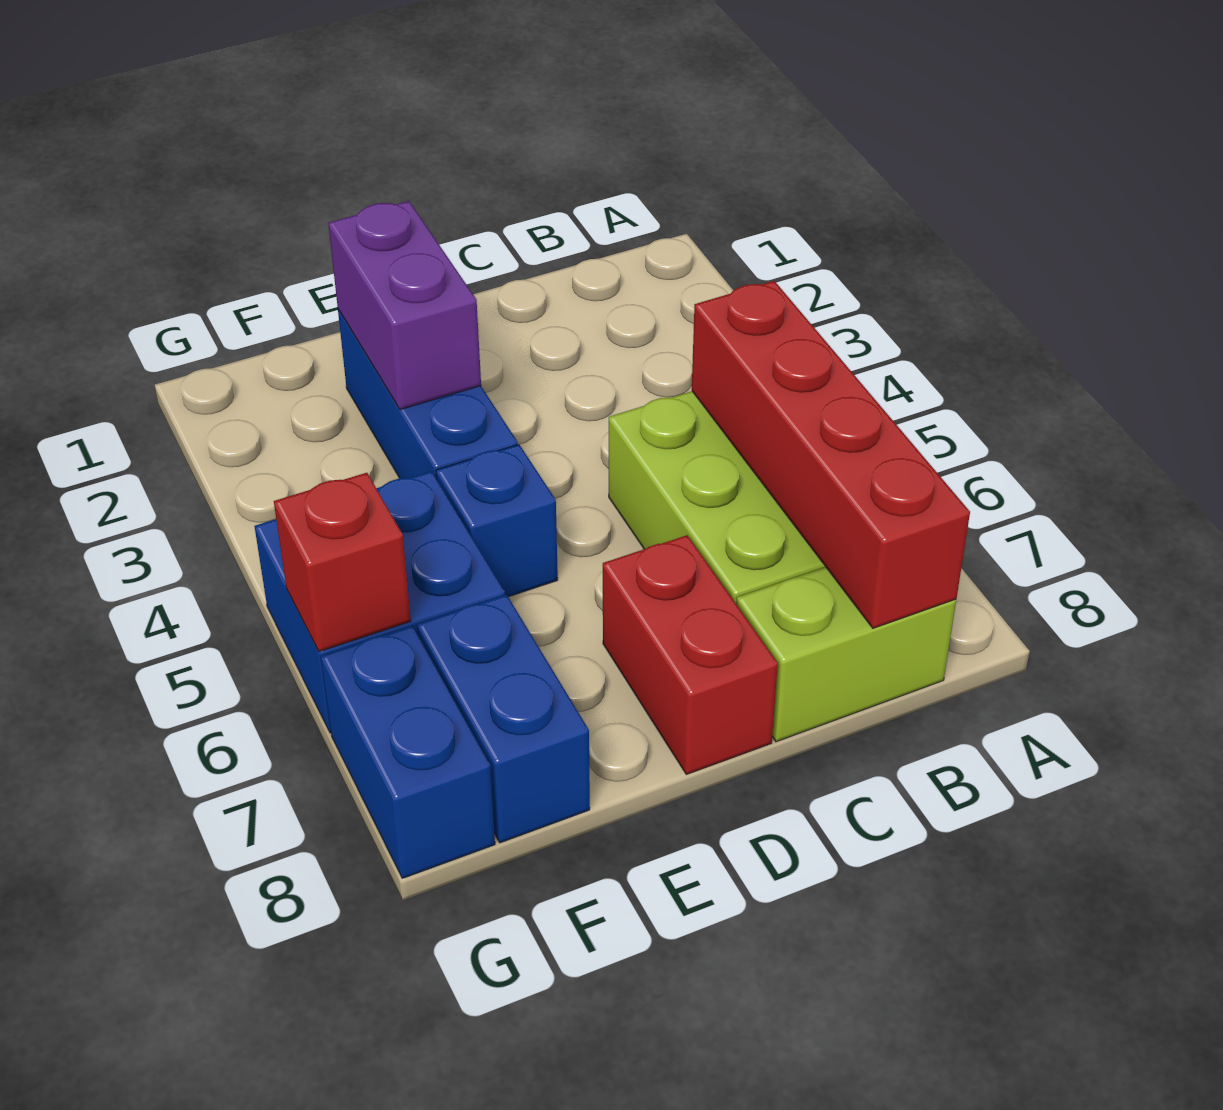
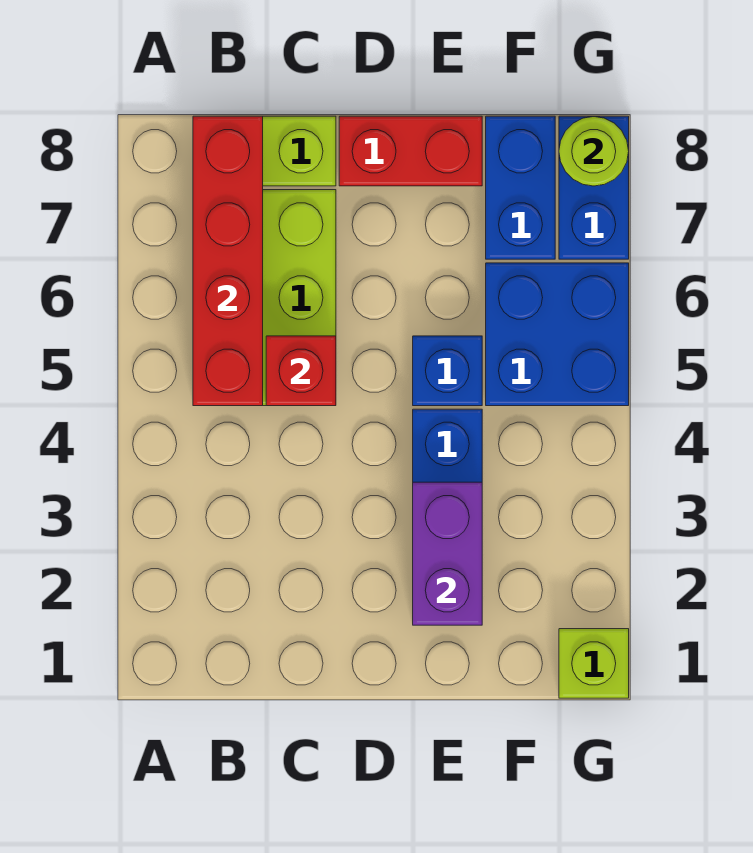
red brick D7:D8 level 1 -> red brick D8:E8 level 1
none -> lime brick G1 level 1
red brick G6 level 2 -> red brick C5 level 2
none -> lime round brick G8 level 2

